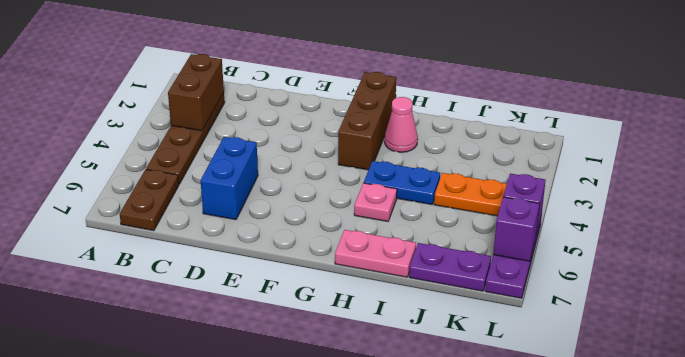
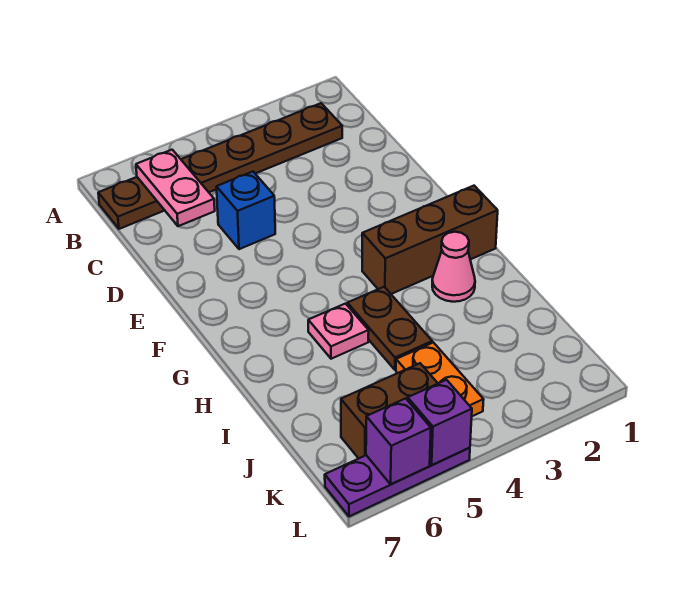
brown brick B2:B3 level 2 -> brown brick K5:K6 level 1
blue brick D5:D6 level 1 -> blue brick D5 level 1
blue plate H4:I4 level 1 -> brown plate H4:I4 level 1
pink plate H7:I7 level 1 -> pink plate B6:C6 level 2
purple plate J7:K7 level 1 -> none

